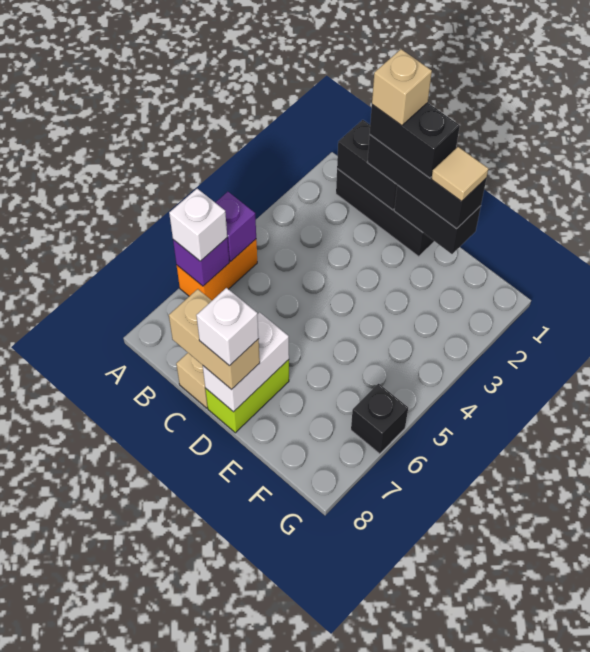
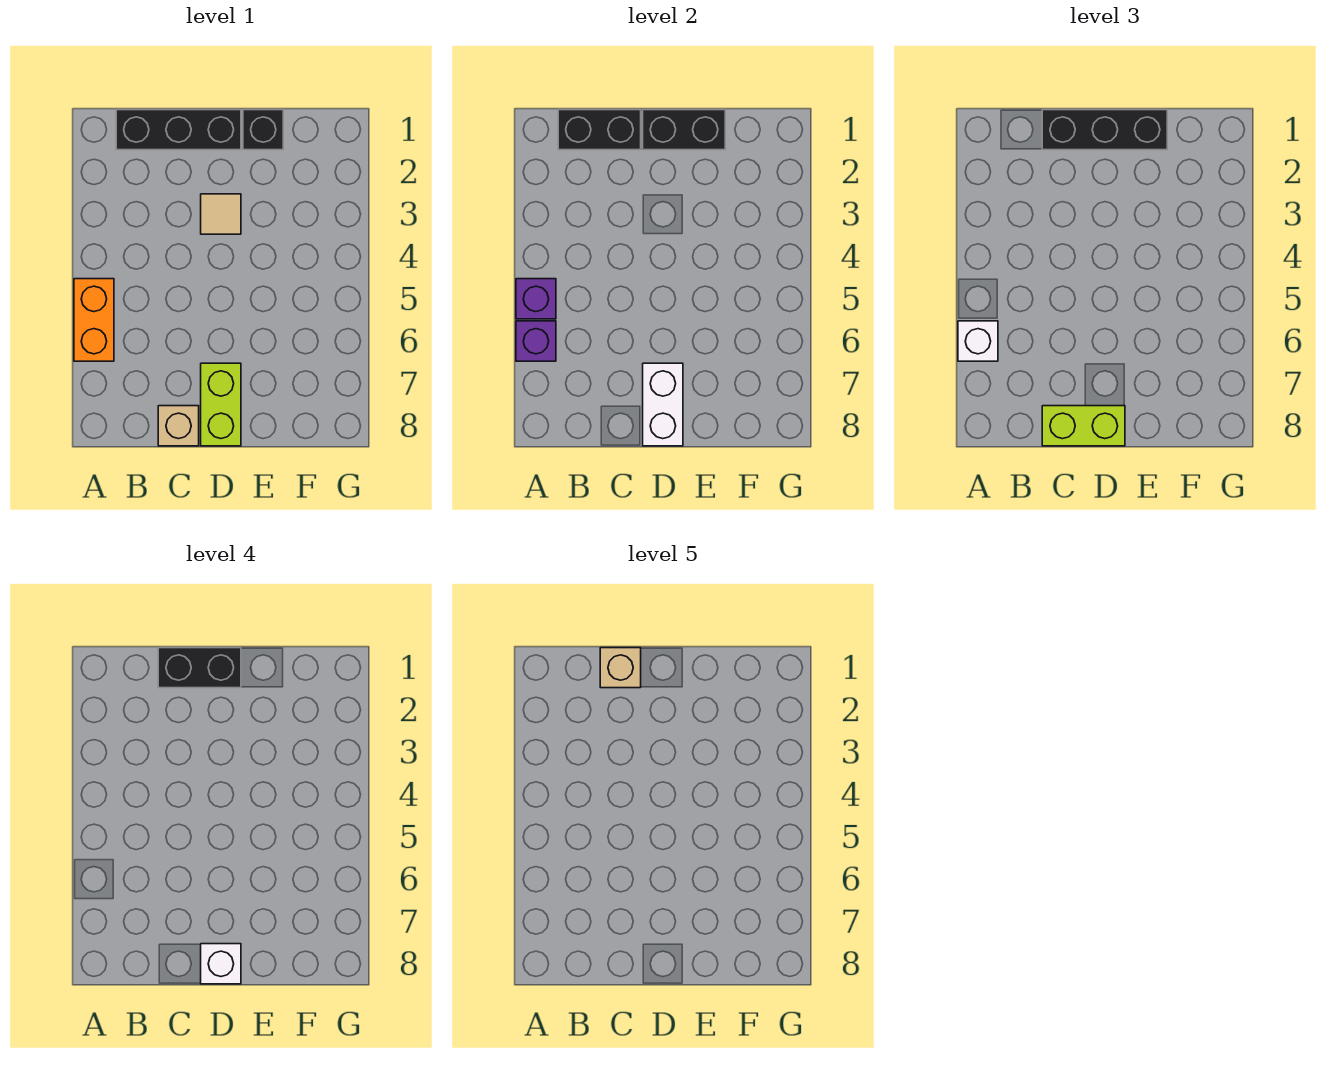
tan brick C8:D8 level 3 -> lime brick C8:D8 level 3
tan tile E1 level 4 -> tan tile D3 level 1
black brick G6 level 1 -> black brick E1 level 1

